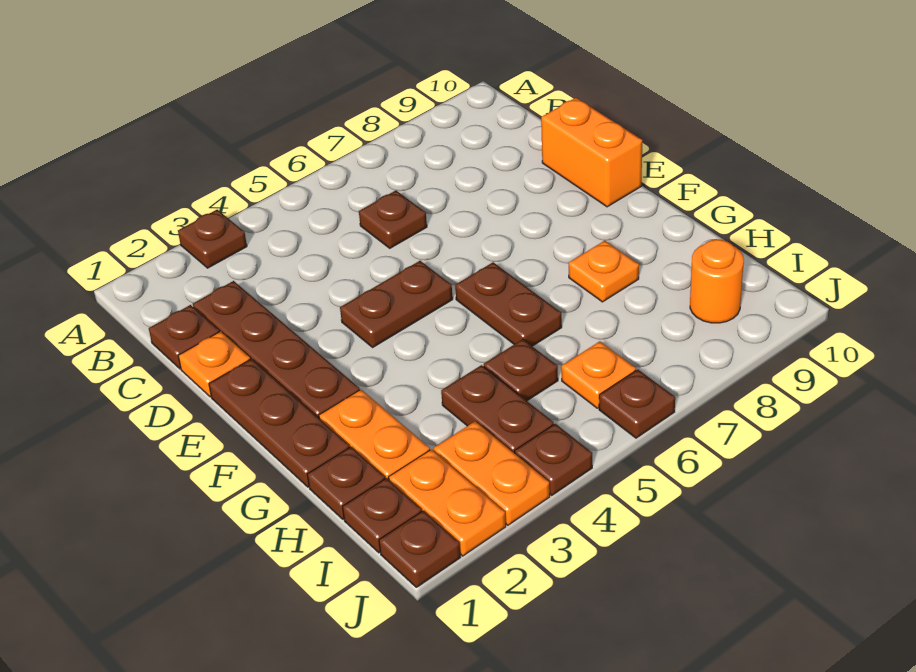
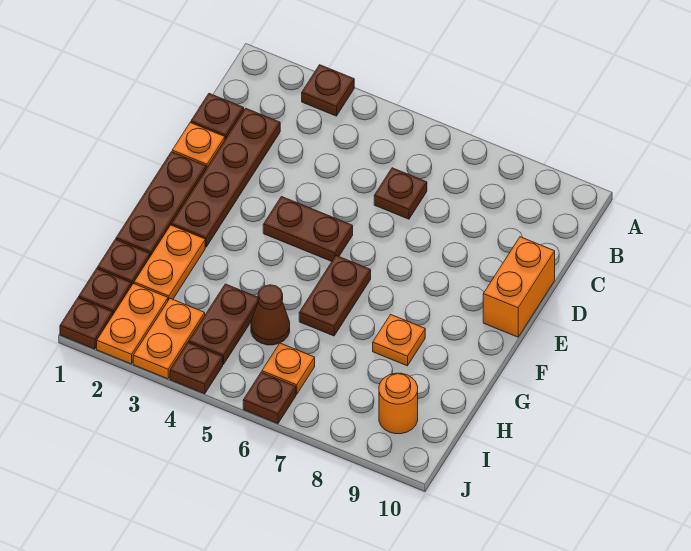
brown plate H5 level 1 -> brown cone H5 level 1

